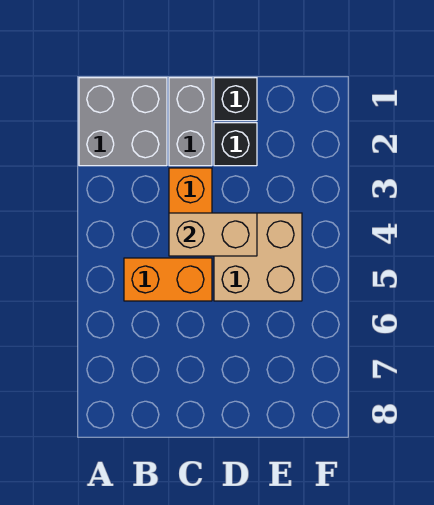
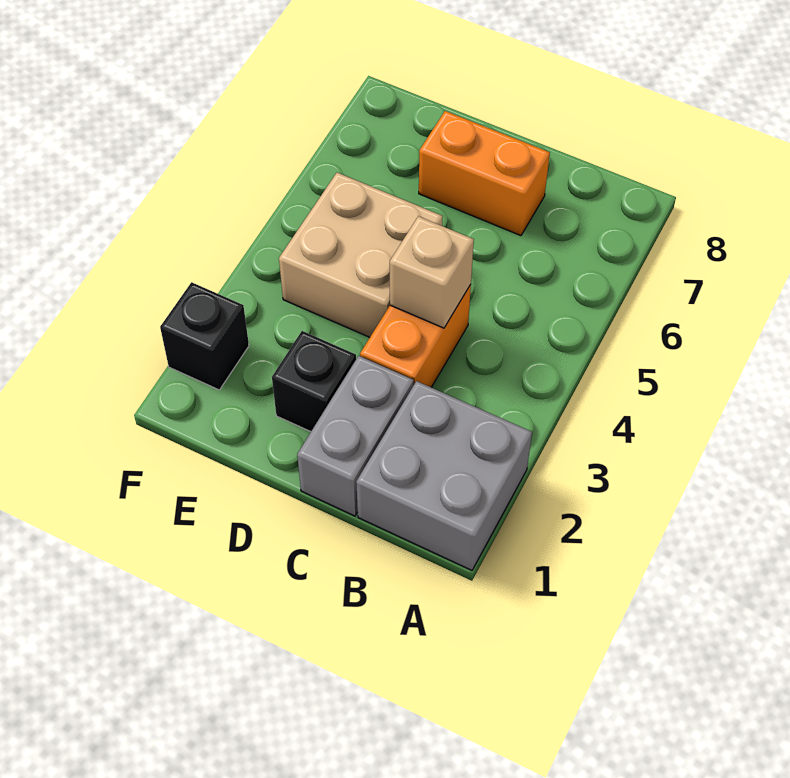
orange brick B5:C5 level 1 -> orange brick C7:D7 level 1
tan brick C4:D4 level 2 -> tan brick C4 level 2
black brick D1 level 1 -> black brick F2 level 1

